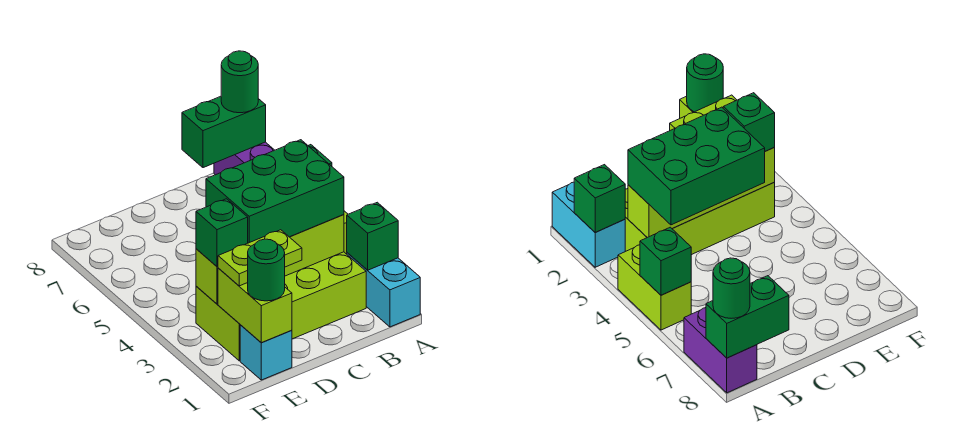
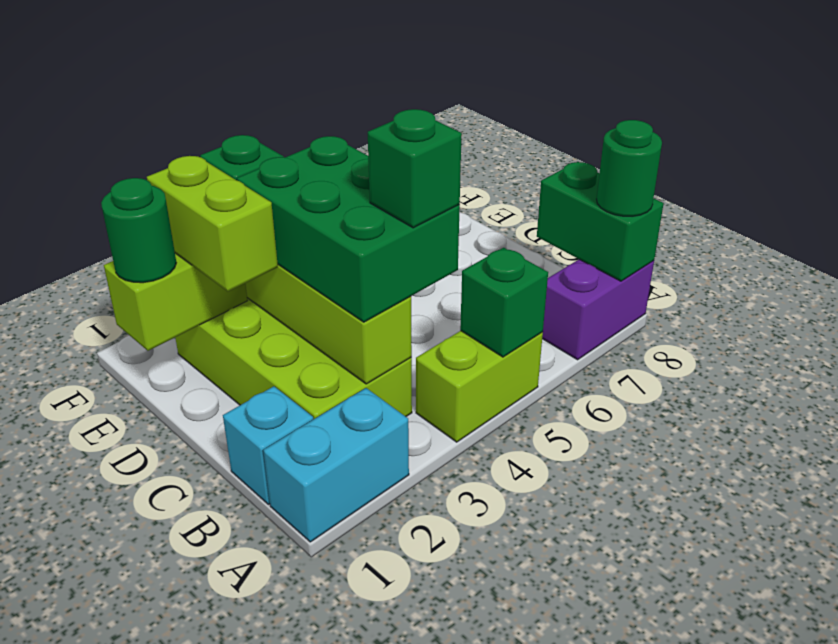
green brick A2 level 2 -> green brick B4 level 4
lime plate D2:E2 level 3 -> lime brick D2:E2 level 3
cyan brick E1 level 1 -> cyan brick B1 level 1

